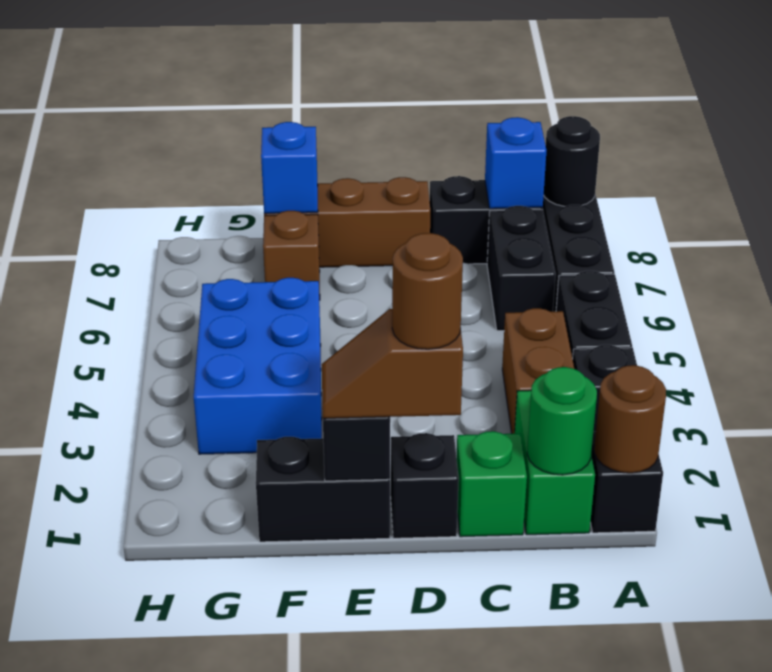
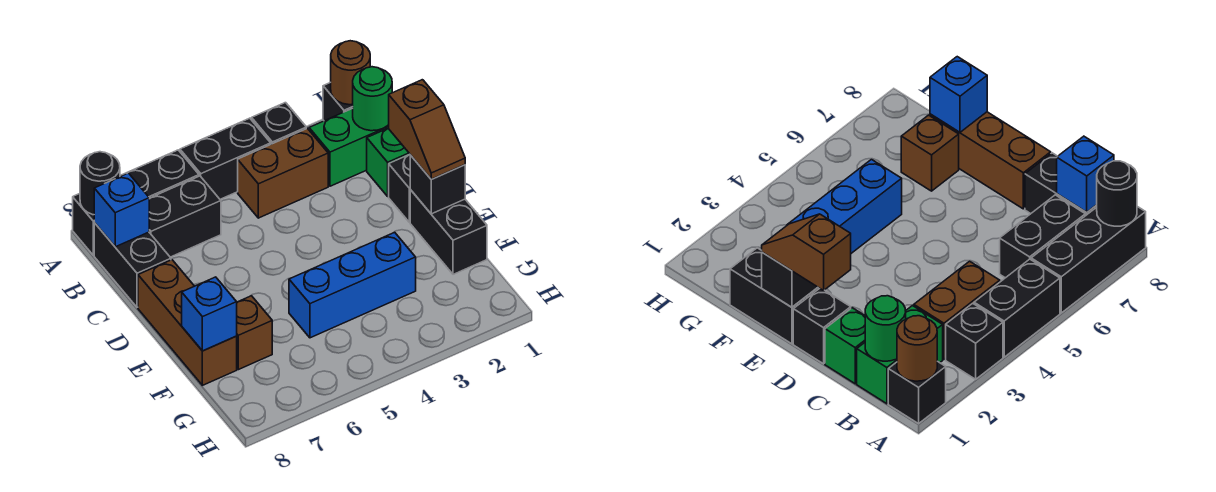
brown round brick D1 level 4 -> none
blue brick F3:G5 level 1 -> blue brick F3:F5 level 1

